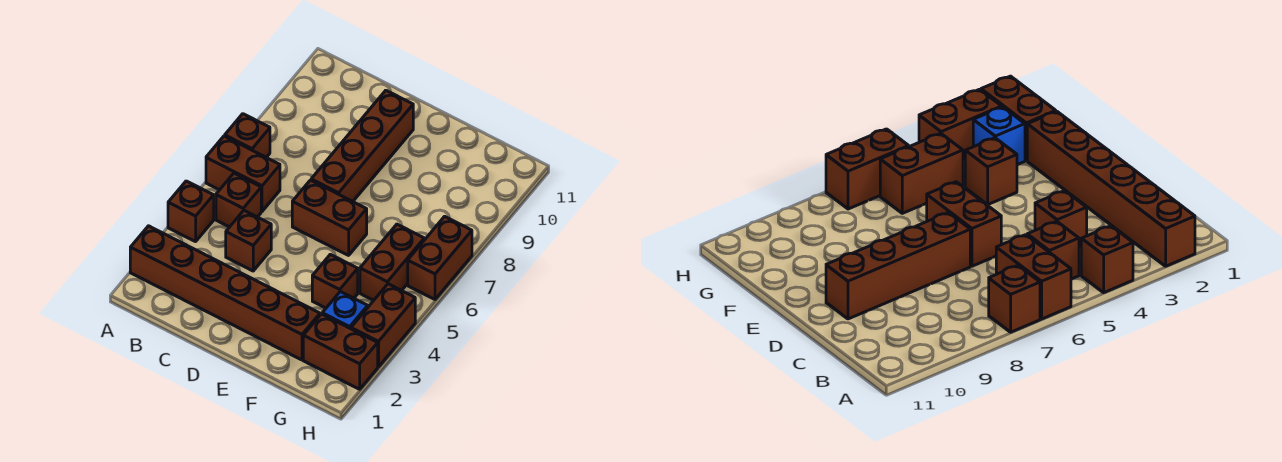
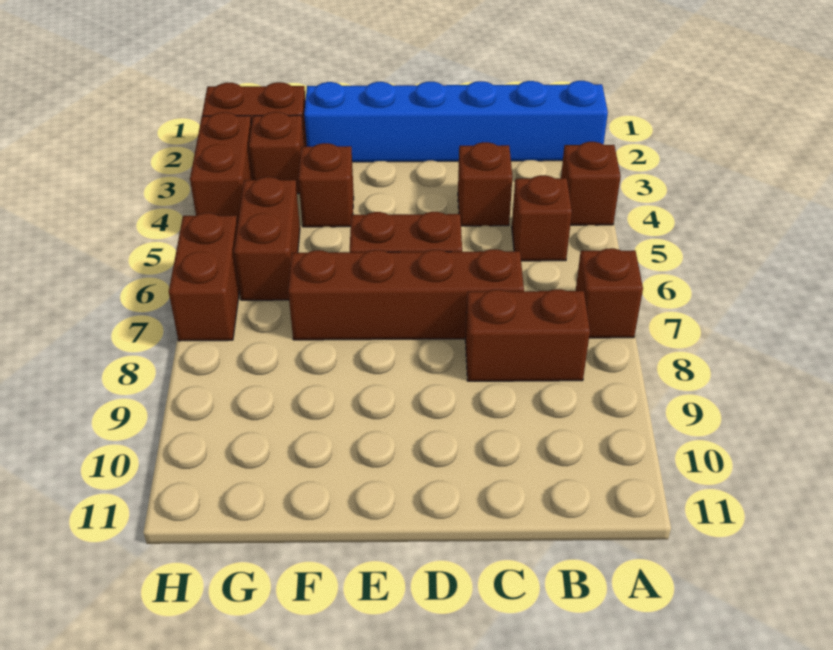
brown brick A2:F2 level 1 -> blue brick A2:F2 level 1
brown brick A6:B6 level 1 -> brown brick B8:C8 level 1
brown brick D7:D10 level 1 -> brown brick C7:F7 level 1
blue brick G3 level 1 -> brown brick G3 level 1

